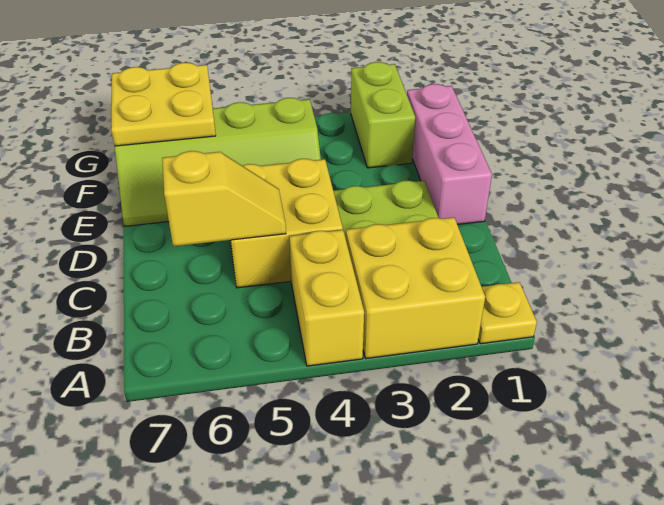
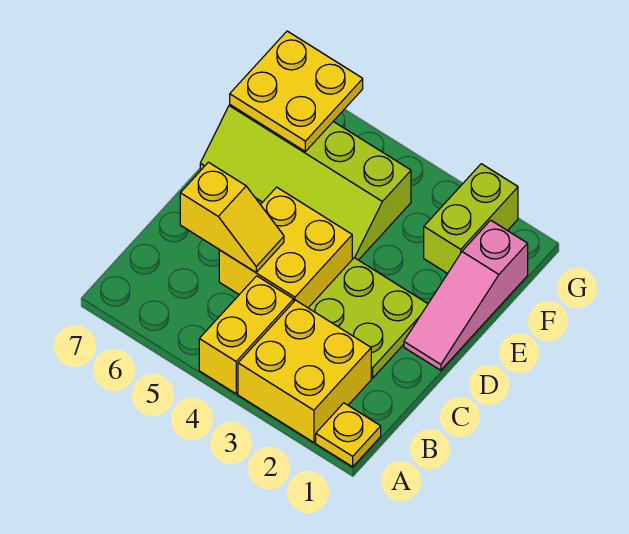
pink brick D1:F1 level 1 -> pink slope D1:F1 level 1 top F

